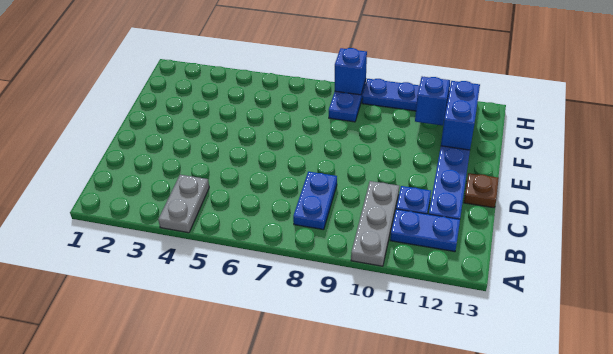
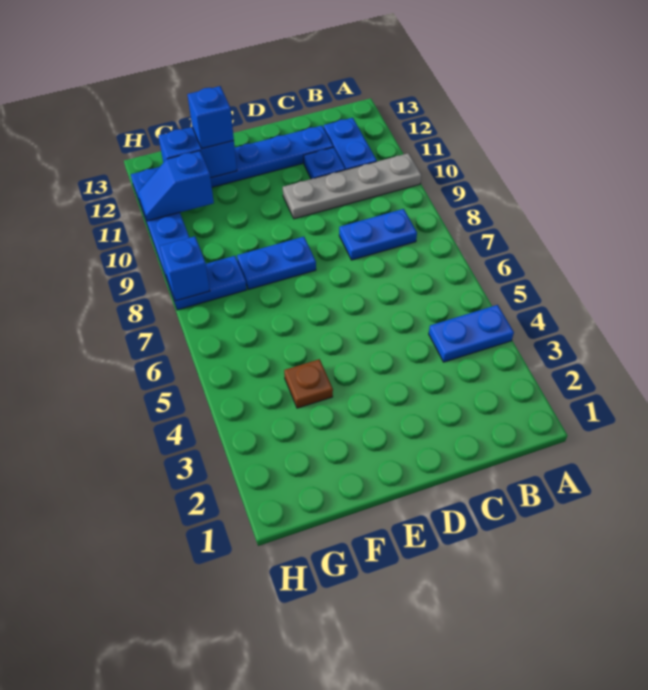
grey plate A4:B4 level 1 -> blue plate A4:B4 level 1
grey plate A10:C10 level 1 -> grey plate A10:D10 level 1
brown plate D13 level 1 -> brown plate F4 level 1
none -> blue plate E8:F8 level 1
none -> blue brick F12 level 3

